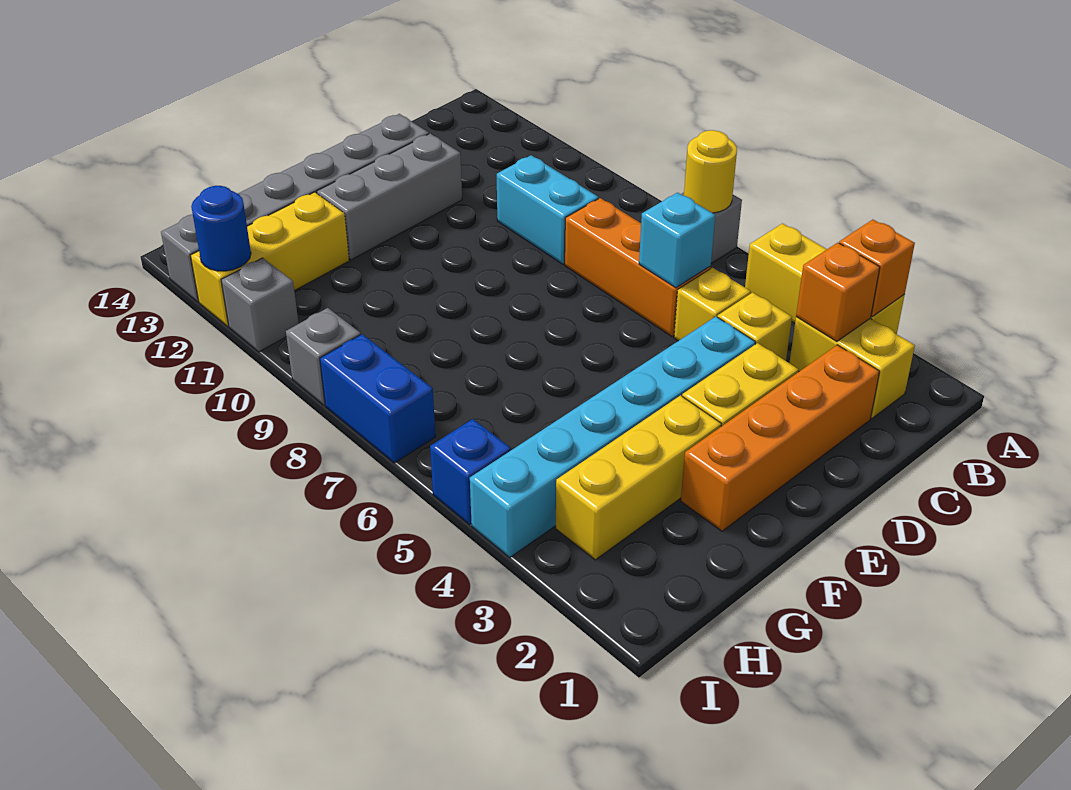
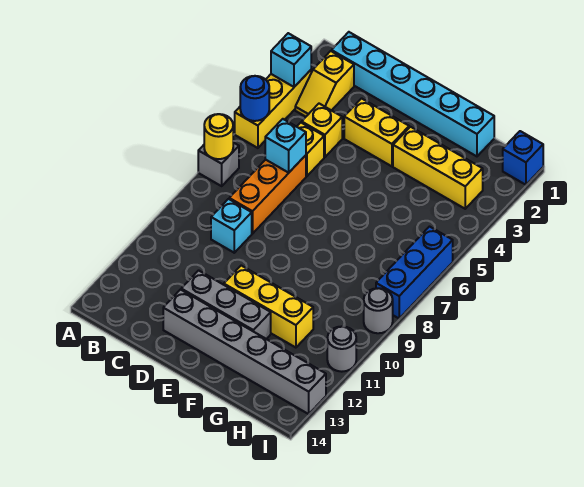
orange brick A3 level 2 -> cyan brick A3 level 2
yellow brick B2:B3 level 1 -> yellow slope B2:B3 level 1 top 2
orange brick B3 level 2 -> none
orange brick C2:F2 level 1 -> none
cyan brick C9:C10 level 1 -> cyan brick C9 level 1
cyan brick D4:I4 level 1 -> cyan brick B1:G1 level 1
yellow brick G12:I12 level 1 -> yellow brick E11:G11 level 1
blue brick I5 level 1 -> blue brick I1 level 1
blue brick I7:I8 level 1 -> blue brick I6:I8 level 1
grey brick I9 level 1 -> grey round brick I9 level 1
grey brick I11 level 1 -> grey round brick I11 level 1
blue round brick I12 level 2 -> blue round brick A5 level 2

